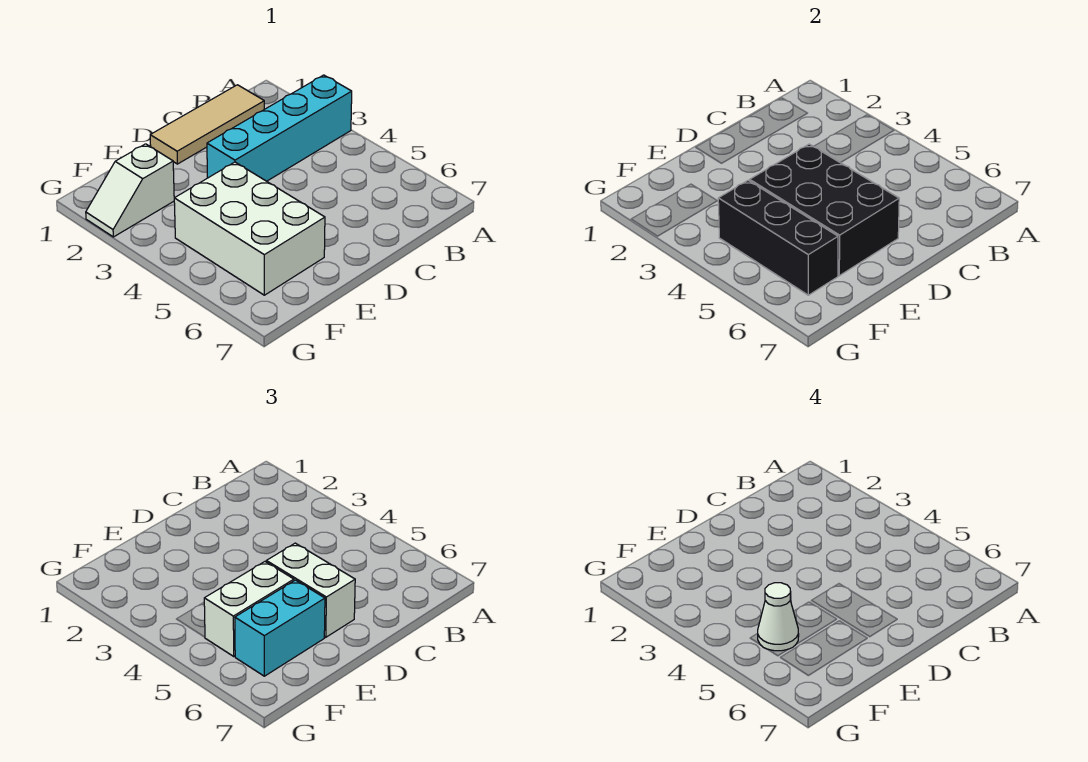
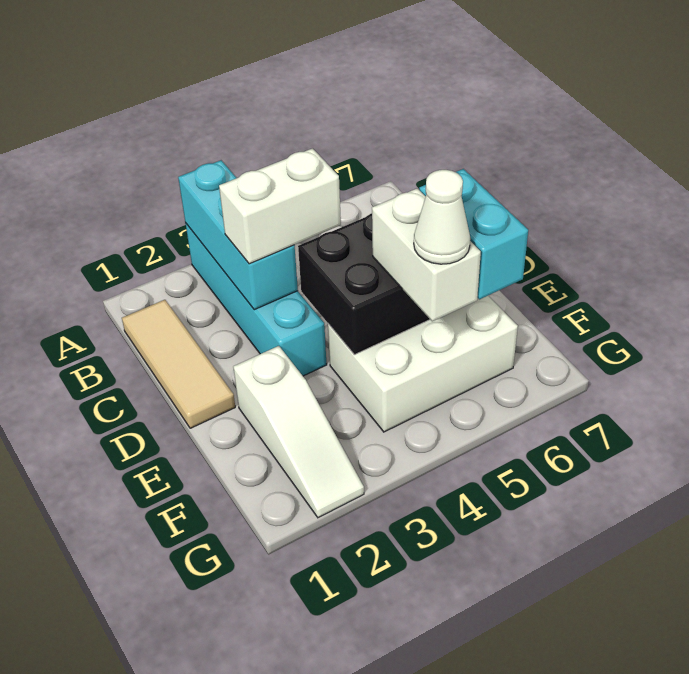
none -> cyan brick A3:C3 level 2
white brick D5:D6 level 3 -> white brick C3:C4 level 3
white slope F2:G2 level 1 top F -> white slope E2:G2 level 1 top E
black brick F4:F6 level 2 -> none

